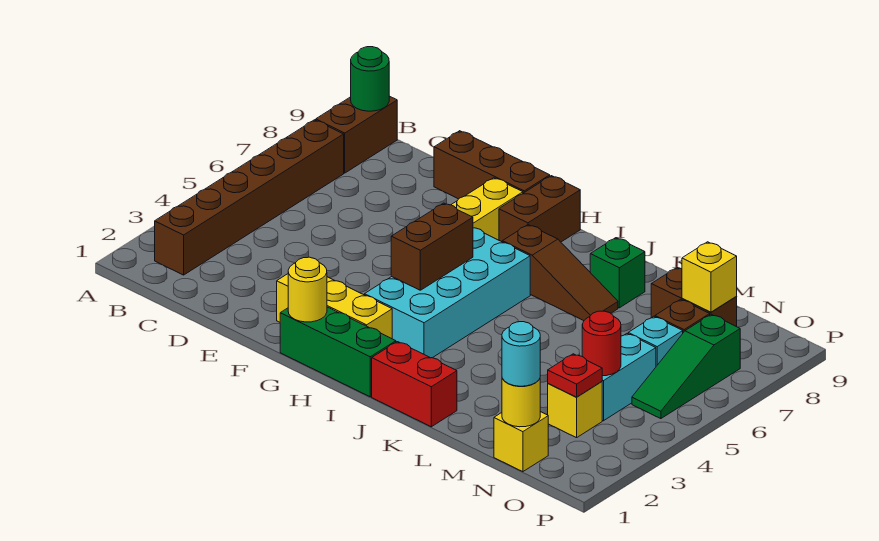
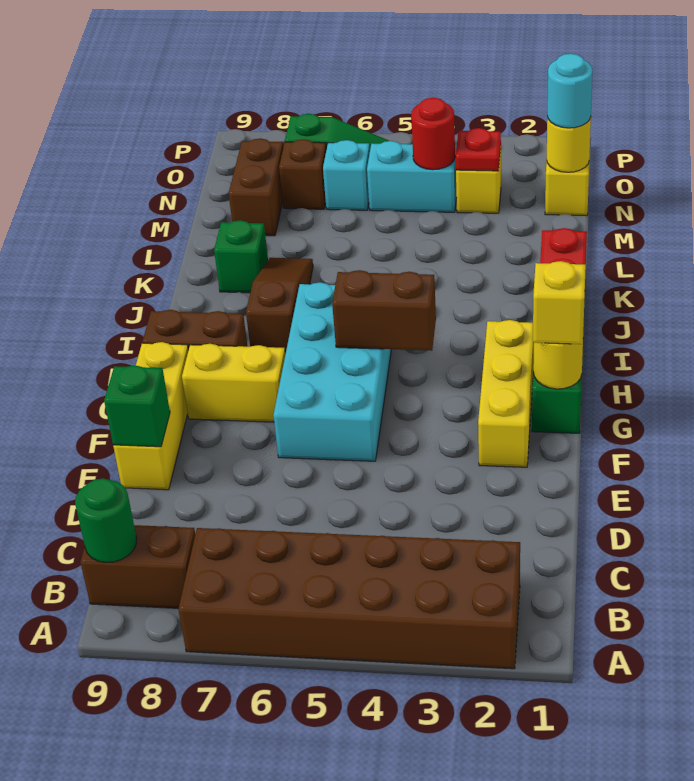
brown brick B2:B7 level 1 -> brown brick A2:B7 level 1
brown brick E9:G9 level 1 -> yellow brick E9:G9 level 1
none -> green brick E9 level 2
cyan brick H3:I6 level 1 -> cyan brick F5:I6 level 1
yellow brick N8 level 2 -> yellow brick G1 level 3

